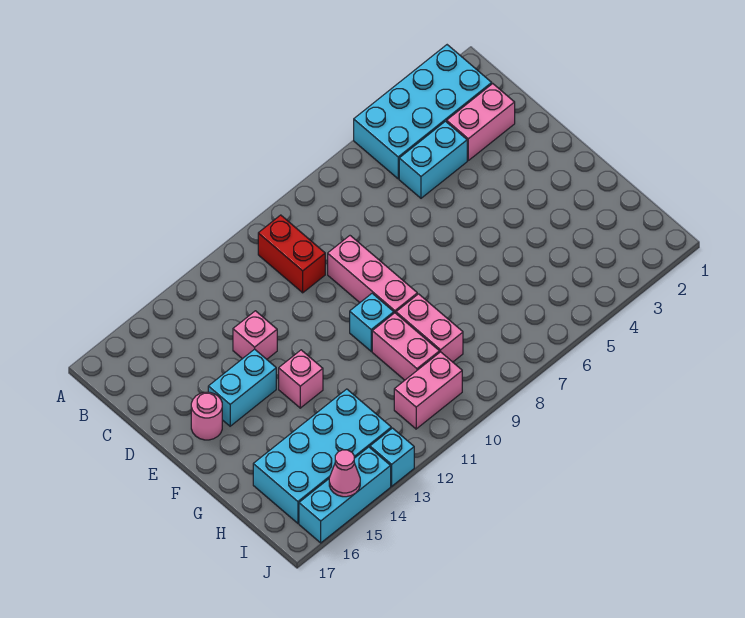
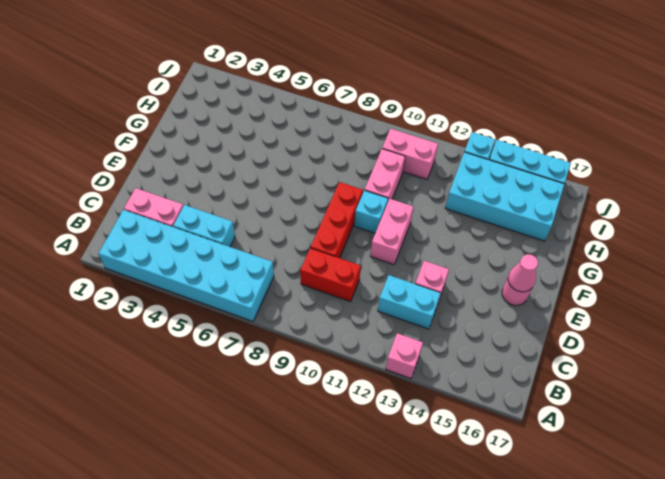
cyan brick A2:B5 level 1 -> cyan brick A2:B7 level 1
red brick B10:C10 level 1 -> red brick C9:C10 level 1
pink brick D9:F9 level 1 -> red brick D9:F9 level 1
cyan brick E14:E15 level 1 -> cyan brick C12:C13 level 1
pink brick F13 level 1 -> pink brick A13 level 1
pink brick G9:H9 level 1 -> pink brick E11:F11 level 1
pink cone J15 level 2 -> pink cone E16 level 2

